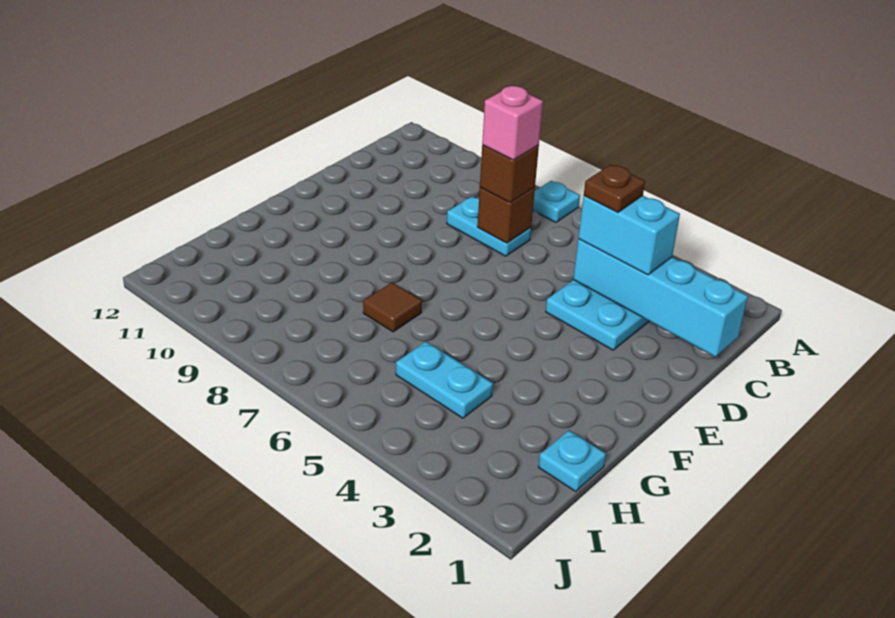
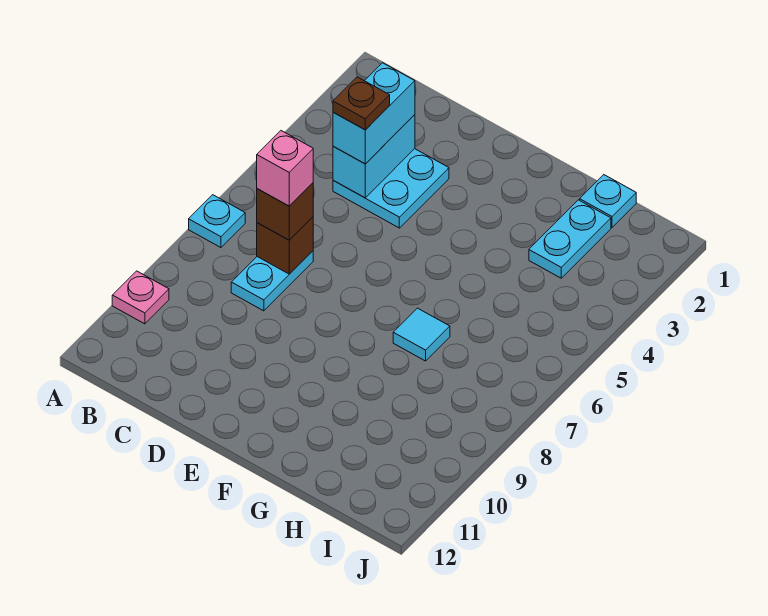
none -> pink plate A10 level 1
cyan brick C1:C4 level 2 -> cyan brick C3:C4 level 2
brown tile G7 level 1 -> cyan tile G7 level 1
cyan plate H4:H5 level 1 -> cyan plate H2:H3 level 1

